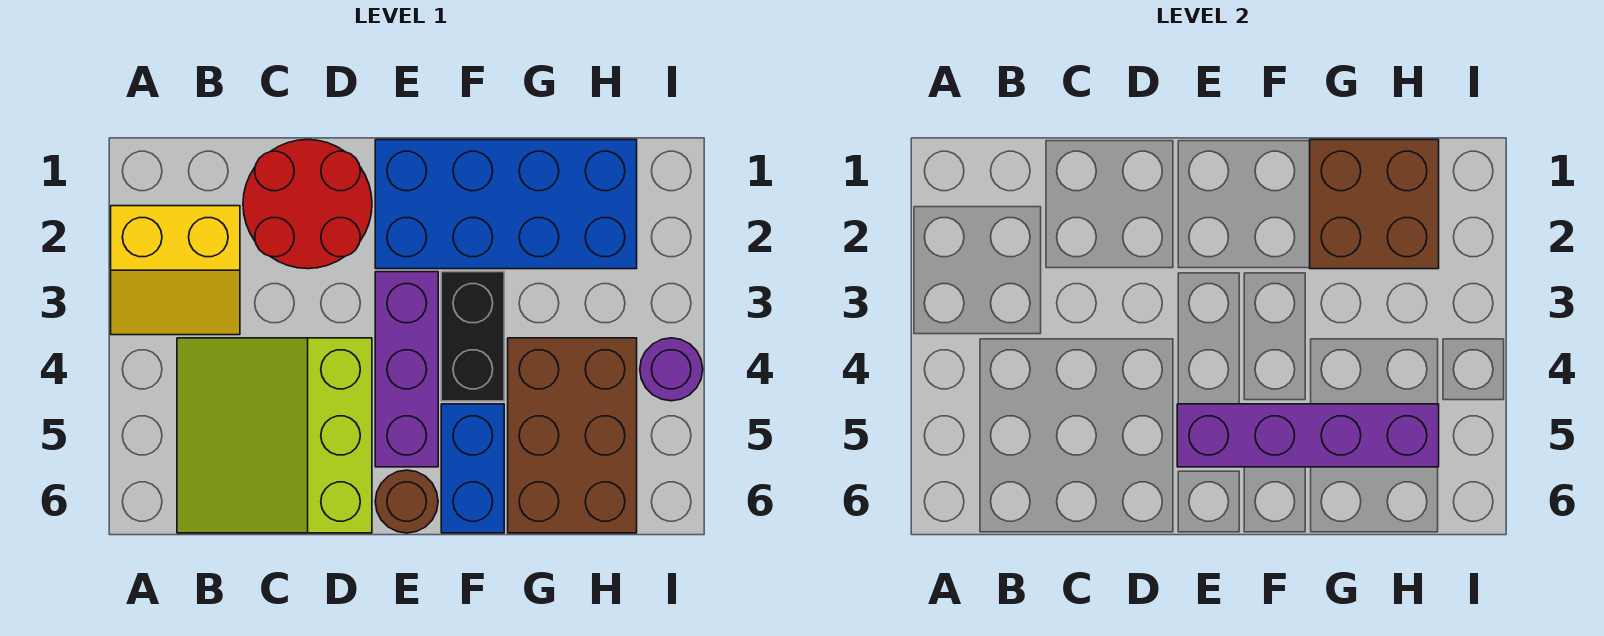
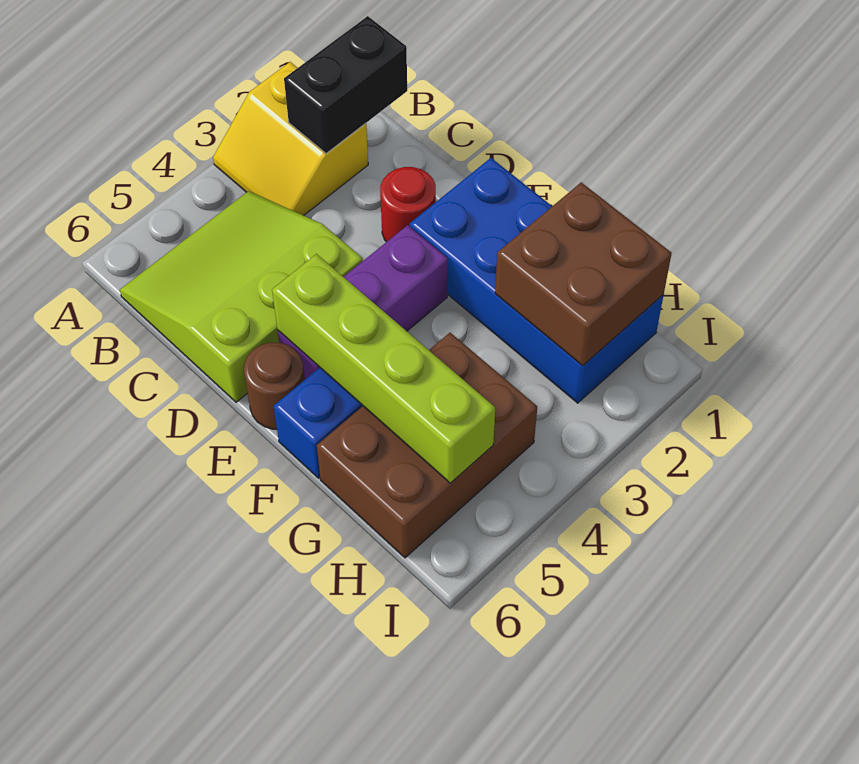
red round brick C1:D2 level 1 -> red round brick D2 level 1
purple brick E5:H5 level 2 -> lime brick E5:H5 level 2
black brick F3:F4 level 1 -> black brick B1:B2 level 2
purple round brick I4 level 1 -> none

